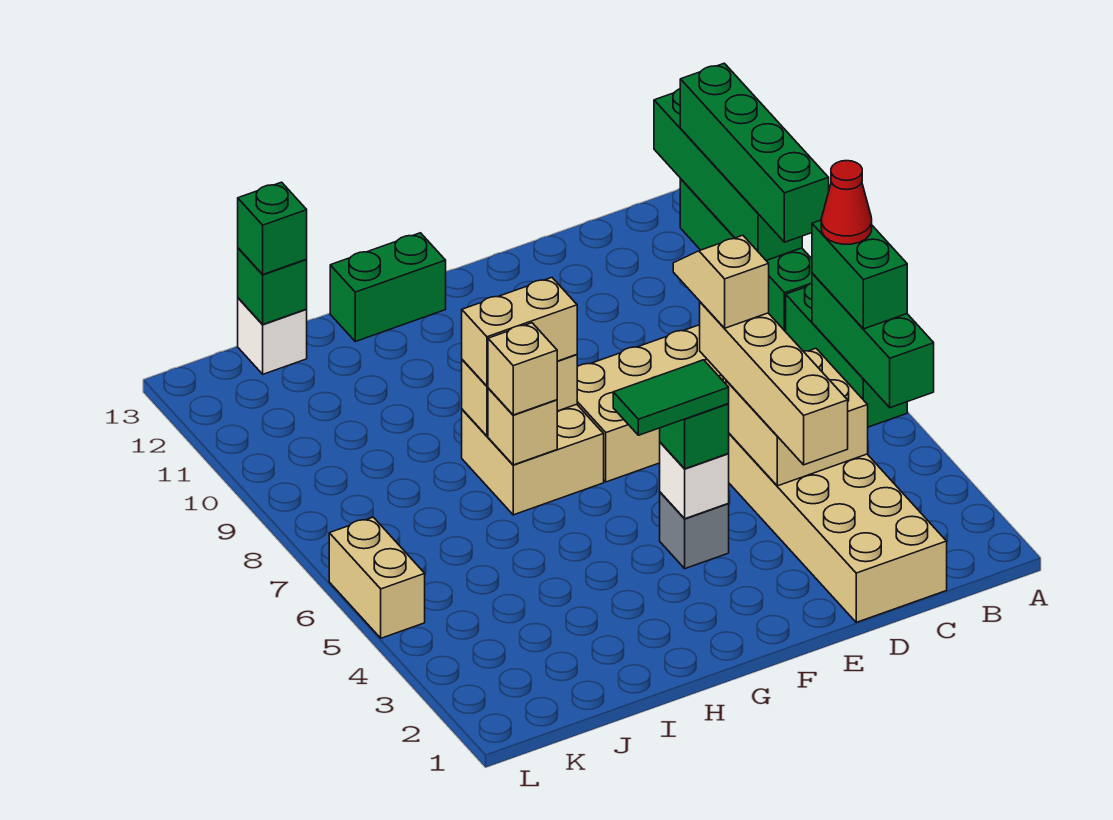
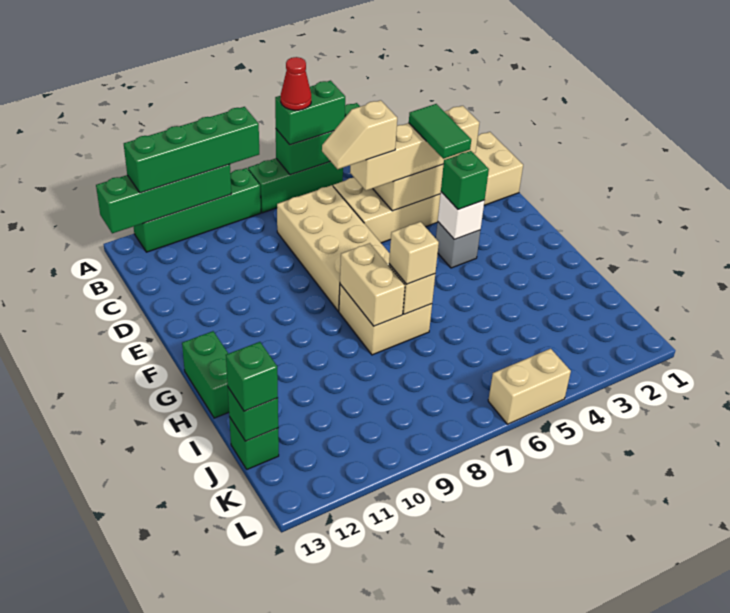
green tile F4:G4 level 4 -> green tile D4:E4 level 4
tan brick G8:H8 level 3 -> none
white brick J13 level 1 -> green brick J13 level 1

